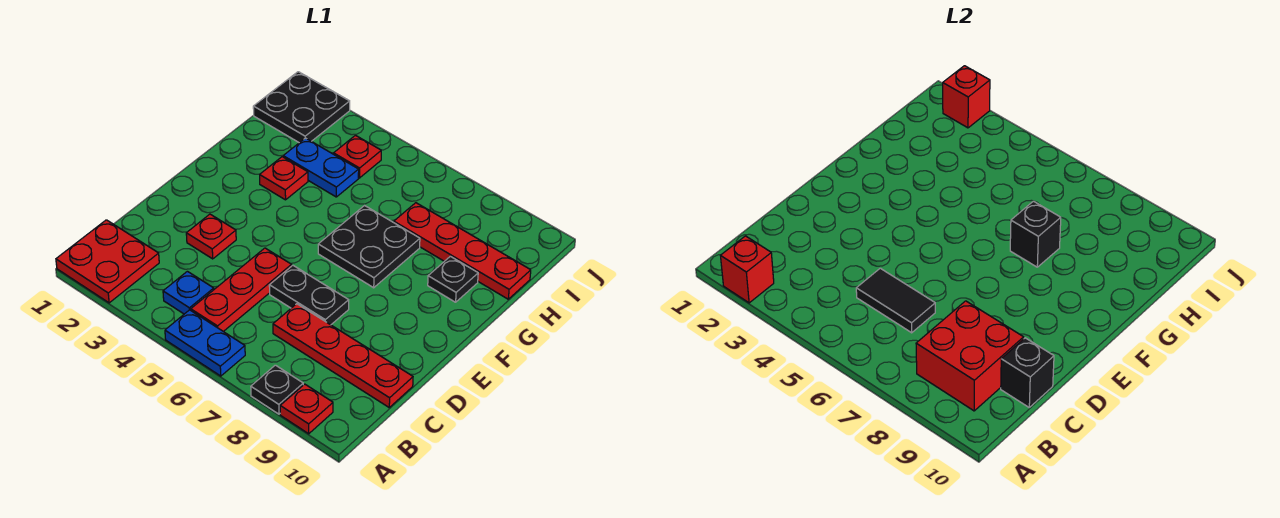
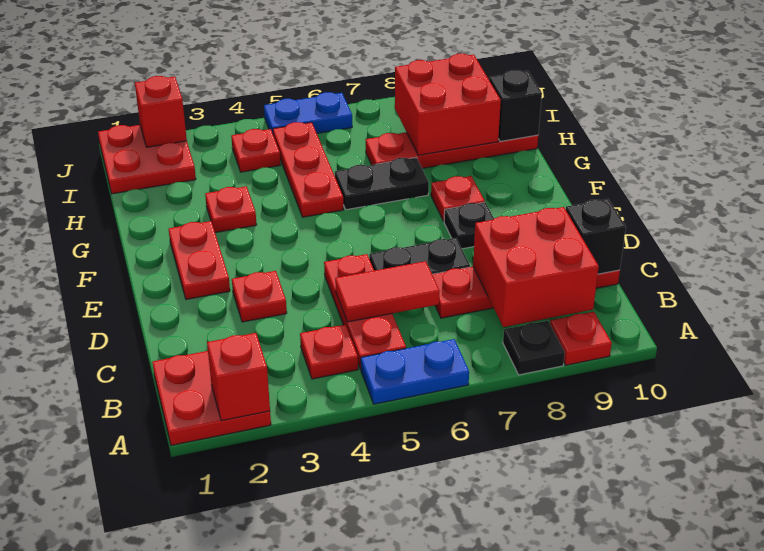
blue plate B4 level 1 -> red plate B4 level 1
black tile C5:C6 level 2 -> red tile C5:C6 level 2
none -> red plate E2:F2 level 1
black plate F6:G7 level 1 -> black plate G6:G7 level 1
none -> red plate F8 level 1
none -> red plate G5:I5 level 1
black brick G7 level 2 -> black brick H10 level 2
black plate G9 level 1 -> black plate E8 level 1
blue plate H3:H4 level 1 -> blue plate J5:J6 level 1
none -> red brick H8:I9 level 2
black plate I1:J2 level 1 -> red plate I1:J2 level 1

